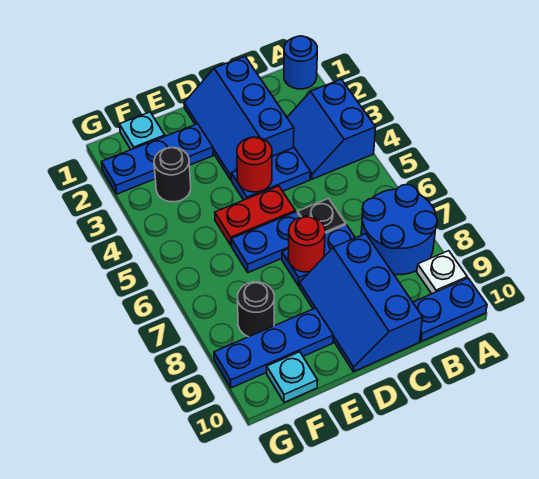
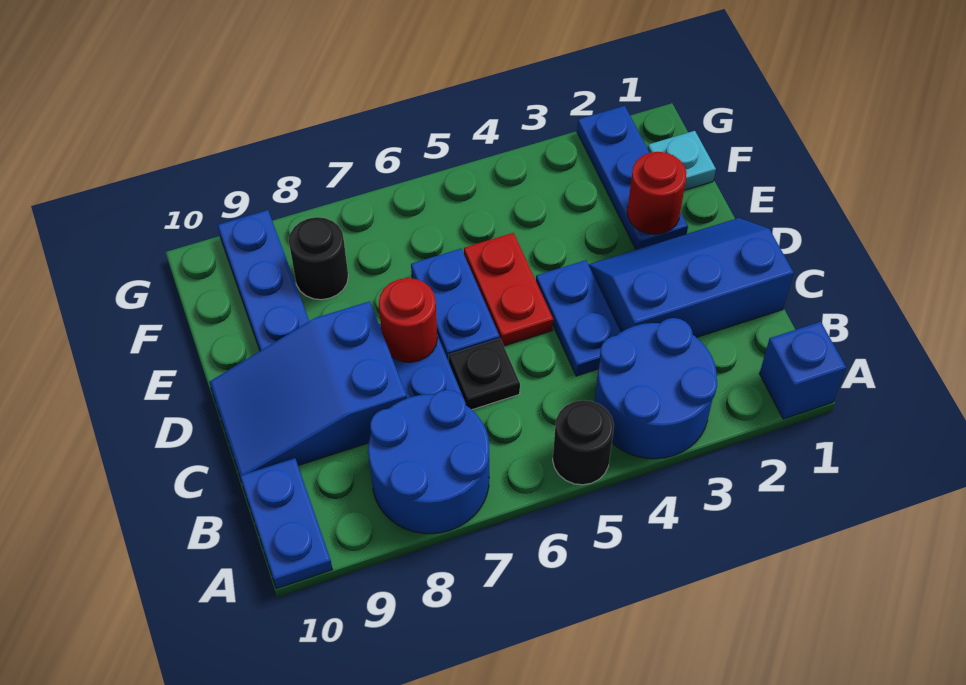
blue round brick A1 level 1 -> blue brick A1 level 1
blue slope A3:B4 level 1 top A -> blue round brick A3:B4 level 1
white plate A9 level 1 -> none
blue slope C8:D10 level 1 top C -> blue slope C8:D10 level 1 top 8
red round brick D4 level 2 -> red round brick E2 level 2
black round brick F3 level 1 -> black round brick A5 level 1
cyan plate F10 level 1 -> none

